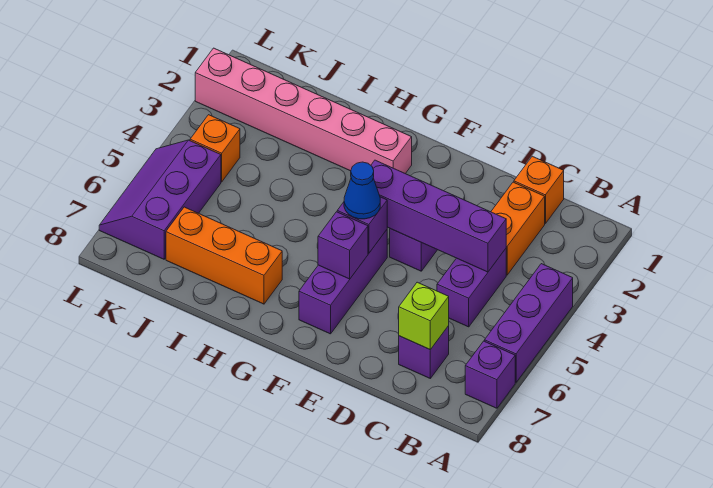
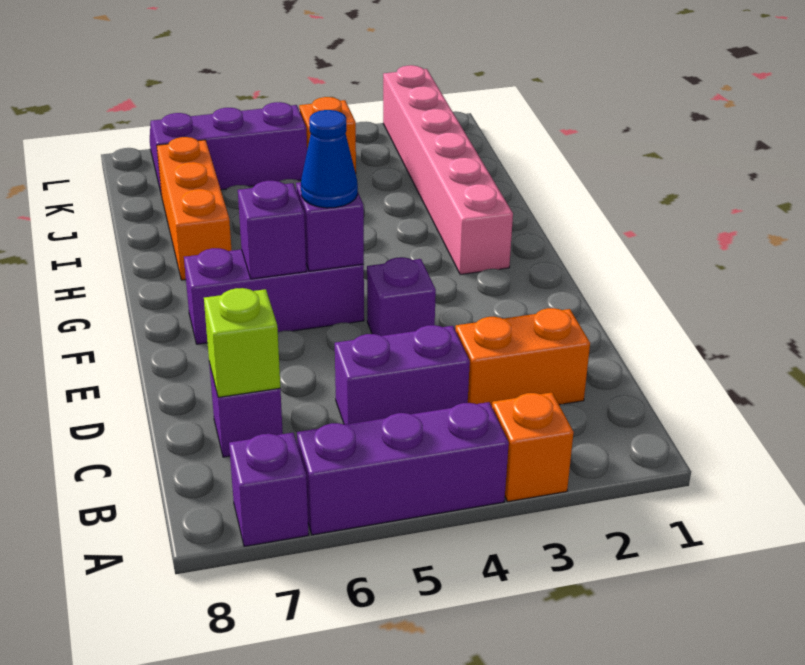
orange brick C1 level 1 -> orange brick A3 level 1
purple brick C4:F4 level 2 -> none

